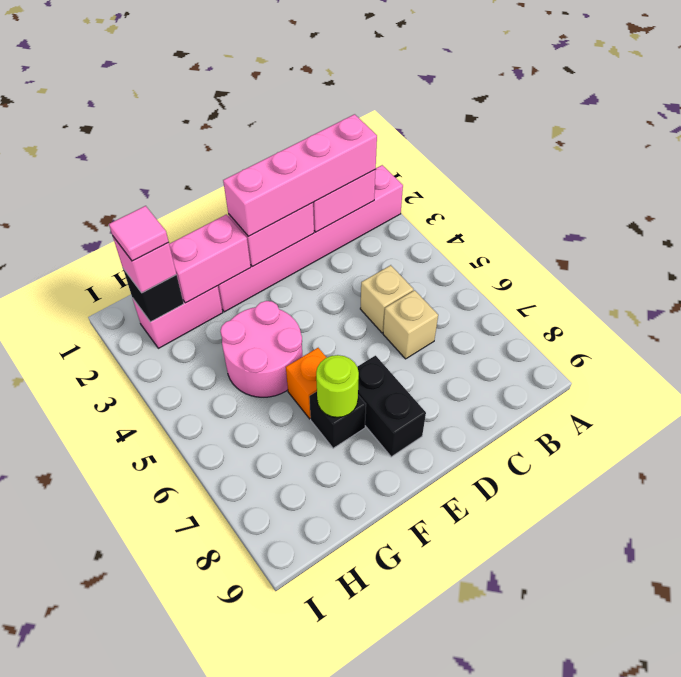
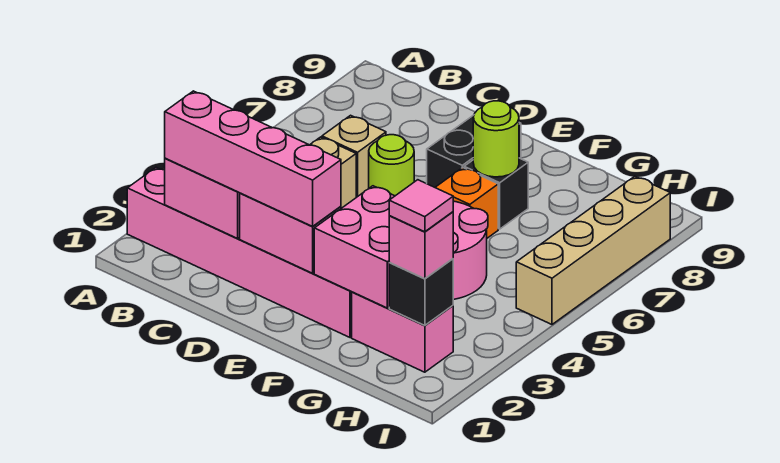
none -> lime round brick D6 level 1
pink brick F2:G2 level 2 -> pink brick F2:G3 level 2
none -> tan brick I5:I8 level 1

